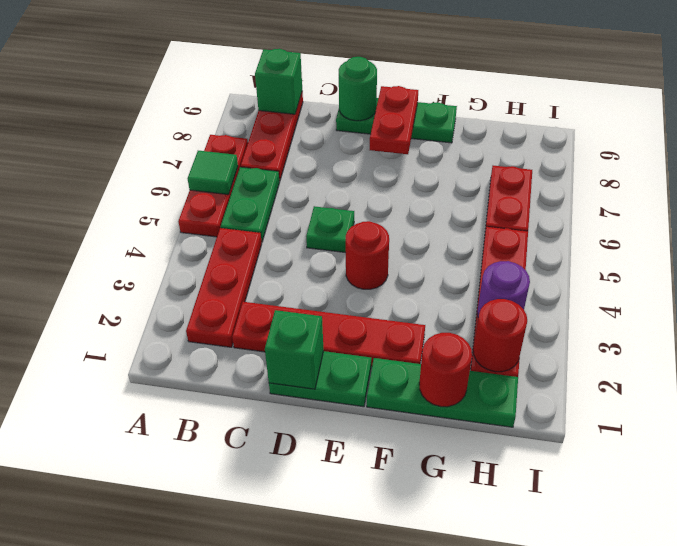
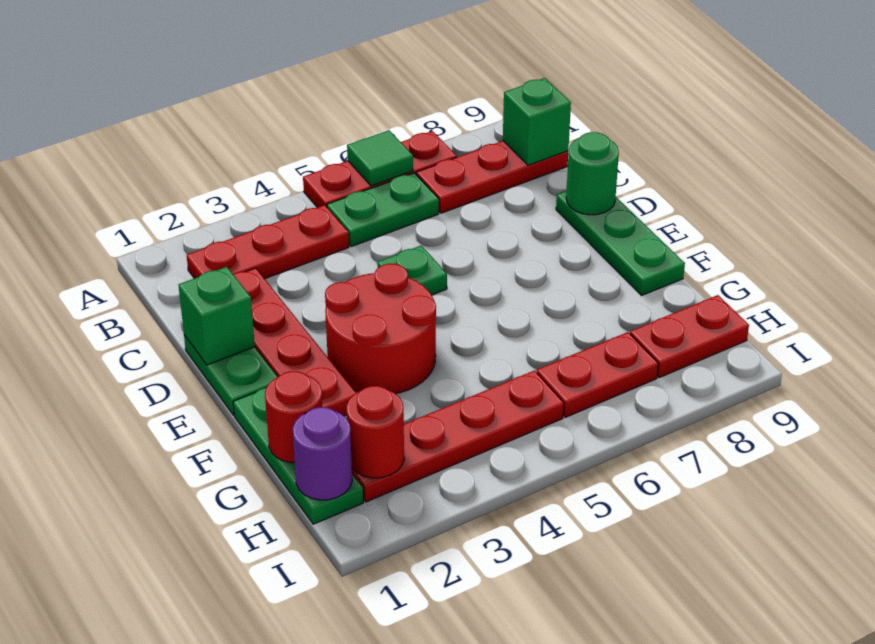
red round brick E4 level 1 -> red round brick E3:F4 level 1
red plate E8:E9 level 2 -> red plate H8:H9 level 1
purple round brick H3 level 2 -> purple round brick H1 level 2

